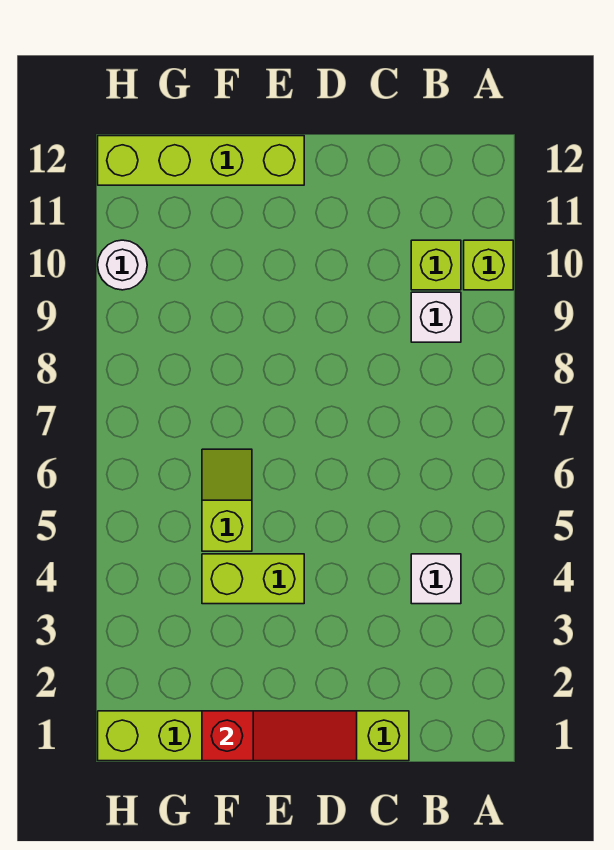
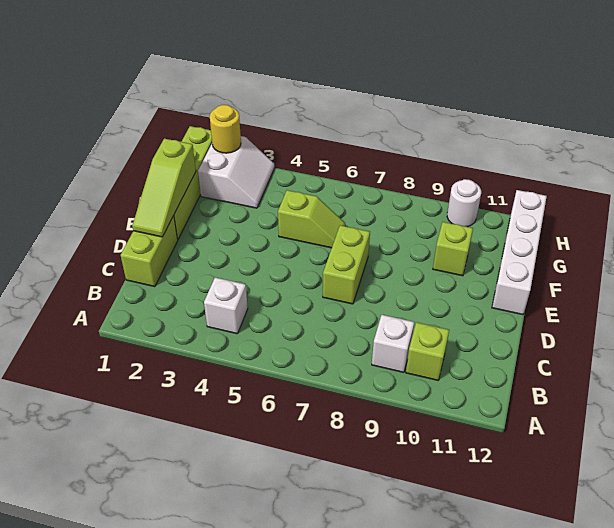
lime brick A10 level 1 -> lime brick F10 level 1
red slope D1:F1 level 2 top F -> lime slope D1:F1 level 2 top F
lime brick E4:F4 level 1 -> lime brick D7:E7 level 1
lime brick E12:H12 level 1 -> white brick E12:H12 level 1
none -> white slope G2:H3 level 1 top 2
none -> yellow round brick H2 level 2

